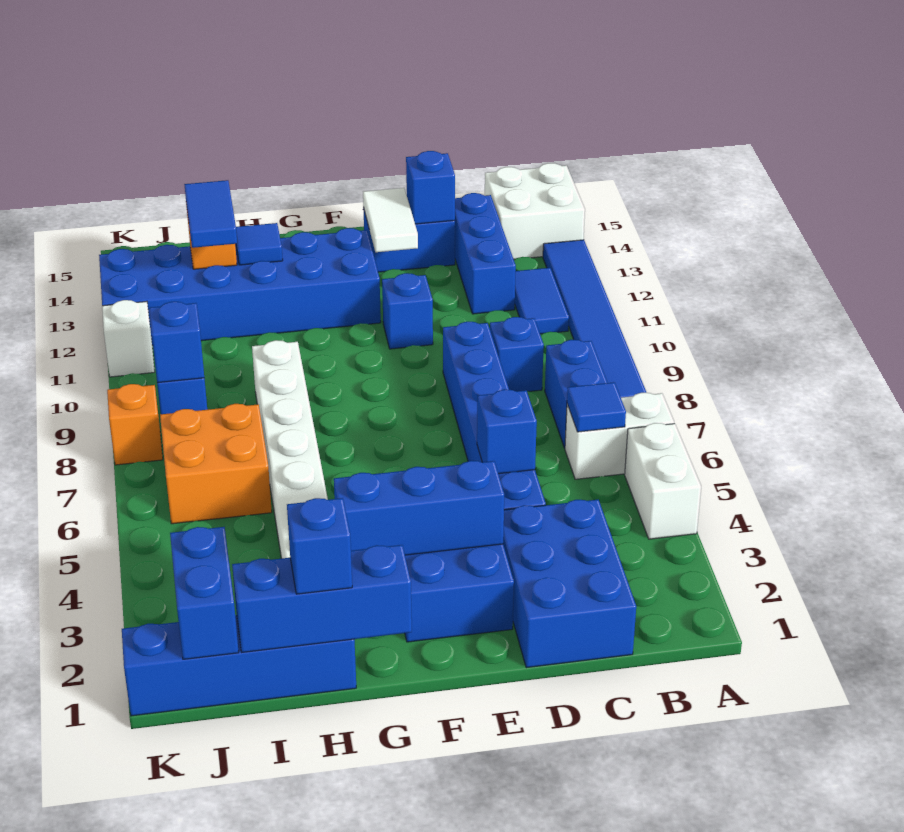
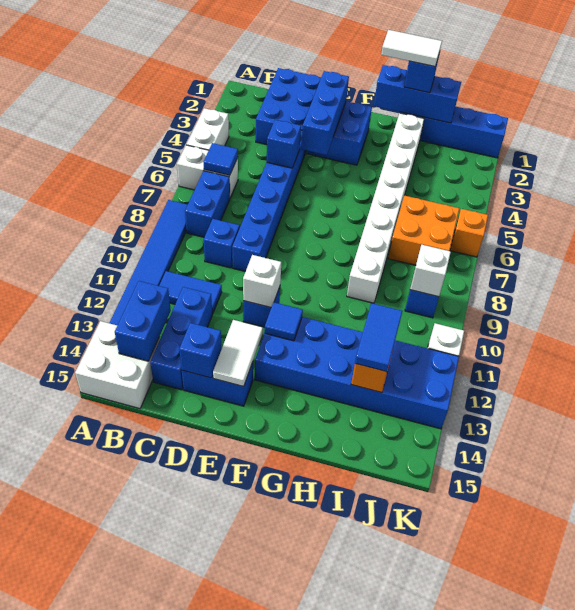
blue tile B11:B12 level 1 -> blue tile B11:C11 level 1
blue brick E3:G3 level 2 -> blue brick E2:E4 level 2
none -> white brick E11 level 2
none -> white tile G1:H1 level 4
blue tile H13 level 2 -> blue tile F12 level 2
blue brick J1:J2 level 2 -> blue brick B13:B14 level 2
blue brick J9 level 2 -> white brick J9 level 2
orange brick K8 level 1 -> orange brick K6 level 1

